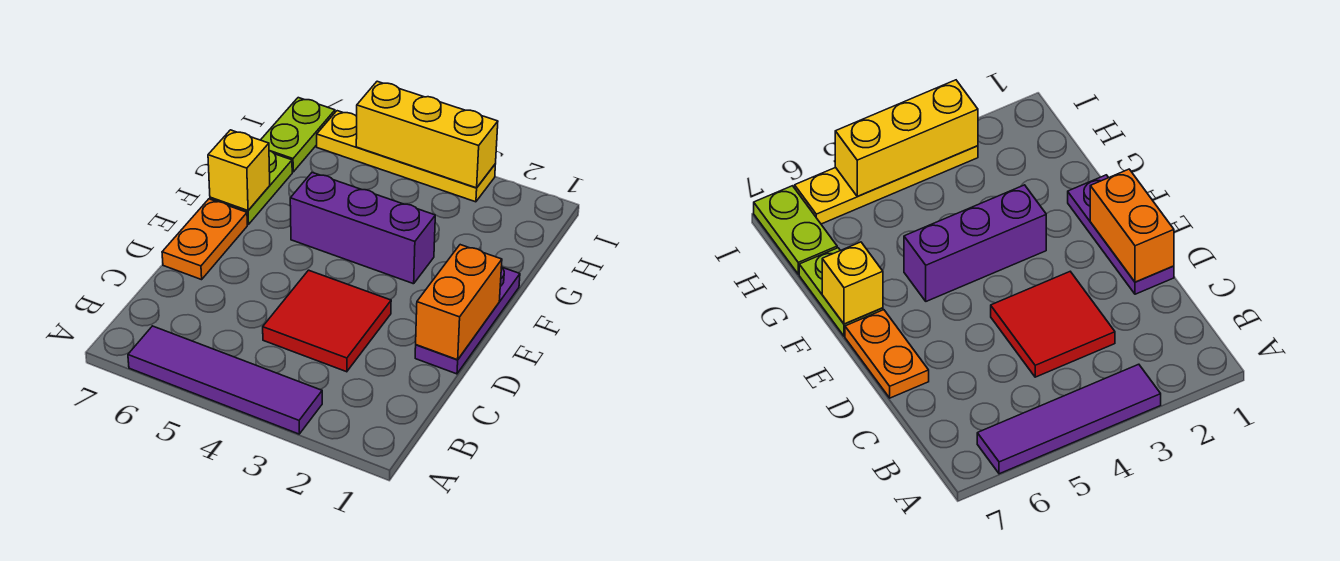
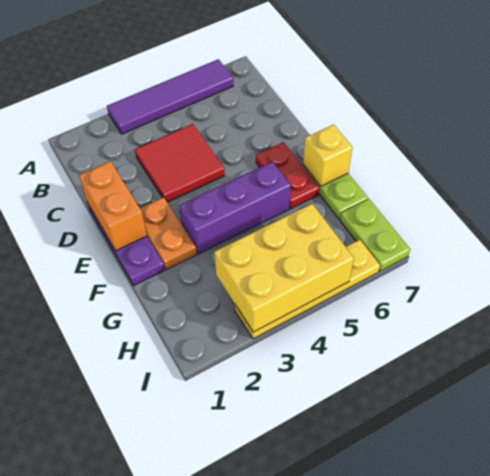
orange plate D7:E7 level 1 -> orange plate E2:F2 level 1
none -> red plate E6:F6 level 1
yellow brick I3:I5 level 2 -> yellow brick H3:I5 level 2

